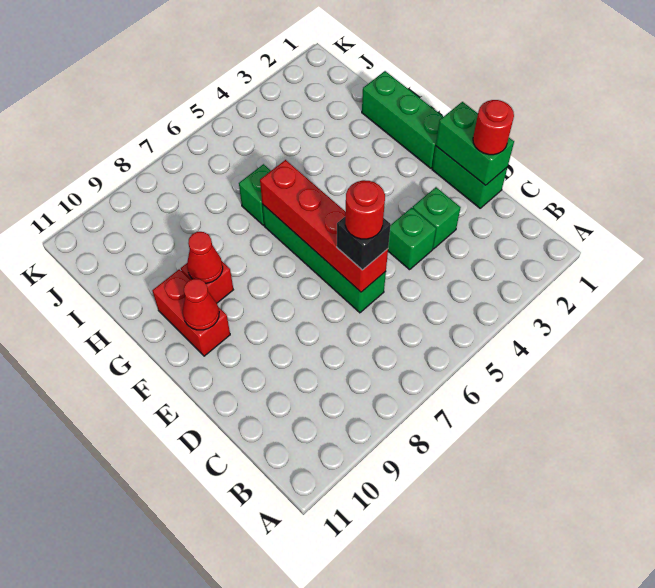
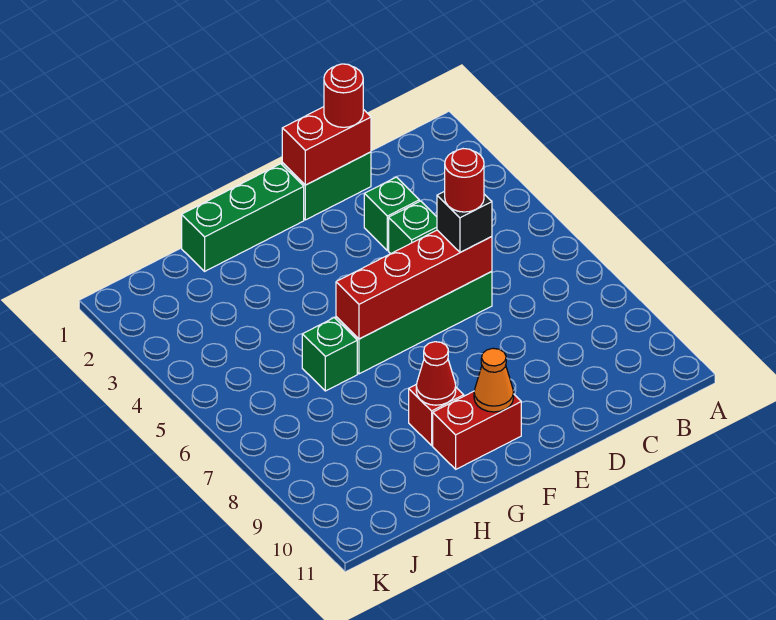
green brick D1:E1 level 2 -> red brick D1:E1 level 2
red cone F10 level 2 -> orange cone F10 level 2

